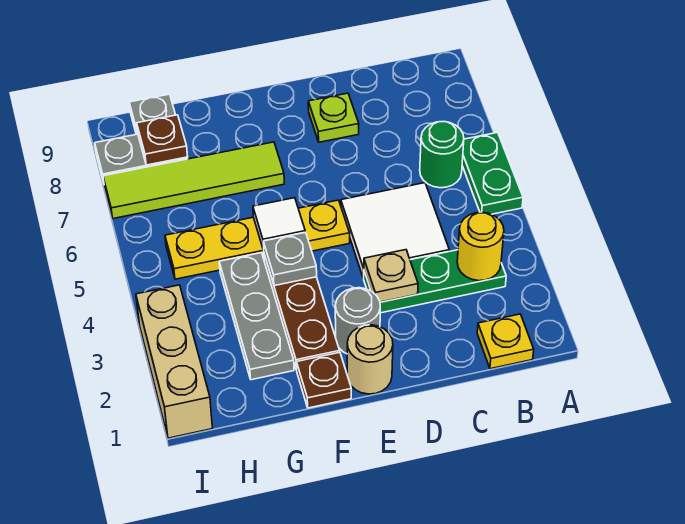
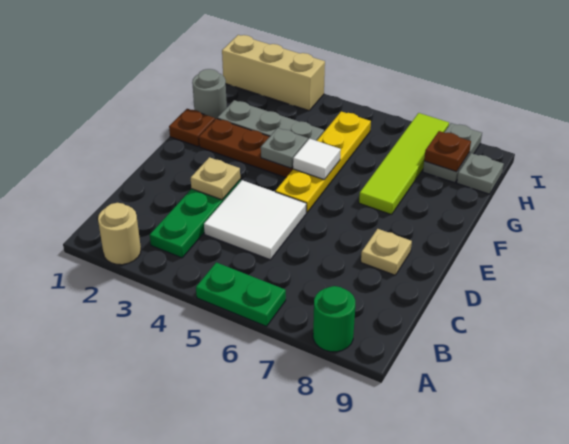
yellow plate B1 level 1 -> none
yellow round brick B3 level 2 -> none
green round brick B6 level 1 -> green round brick A8 level 1
lime plate D8 level 1 -> tan plate D8 level 1
tan round brick E1 level 1 -> tan round brick A2 level 1
grey round brick E2 level 1 -> grey round brick G1 level 1

